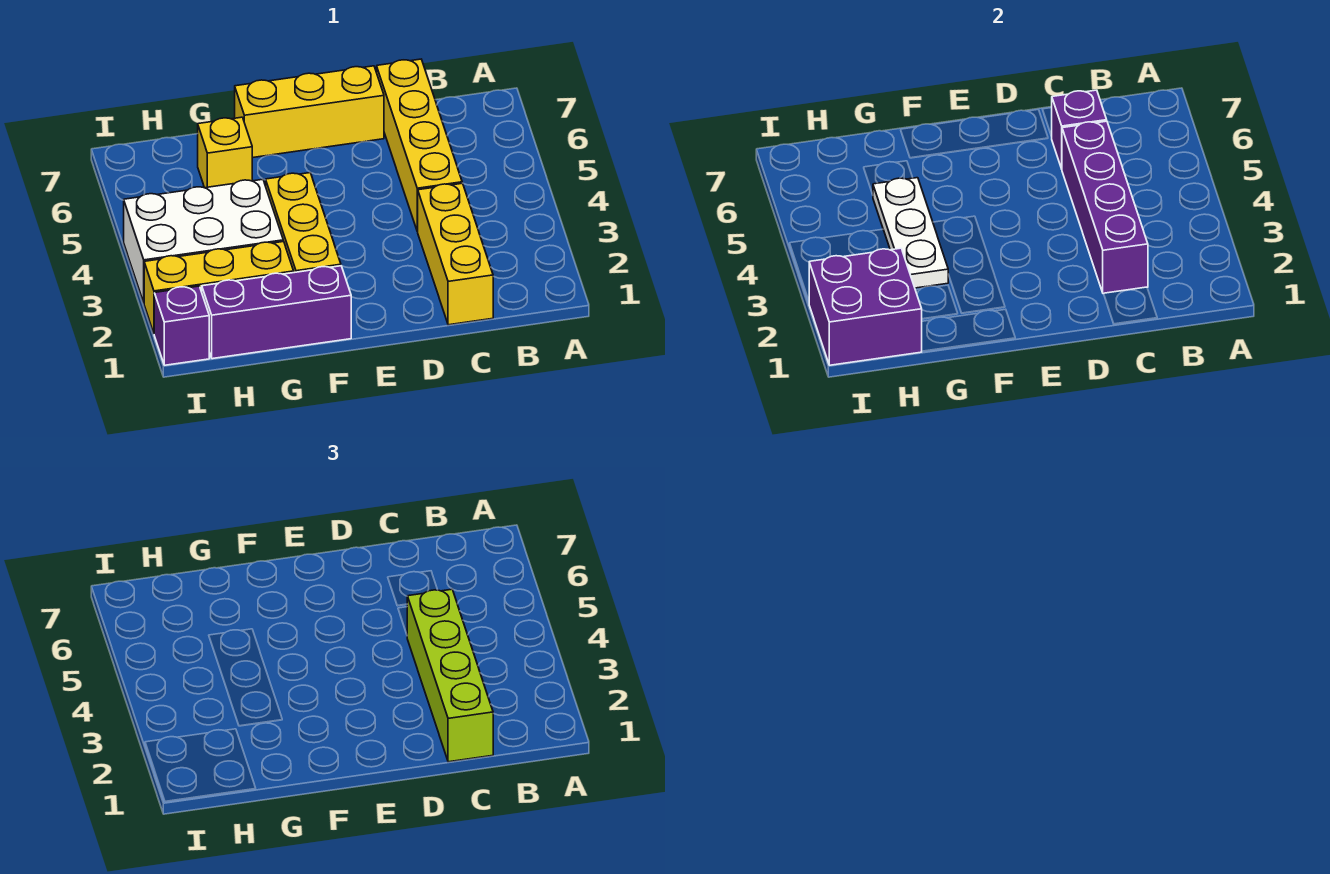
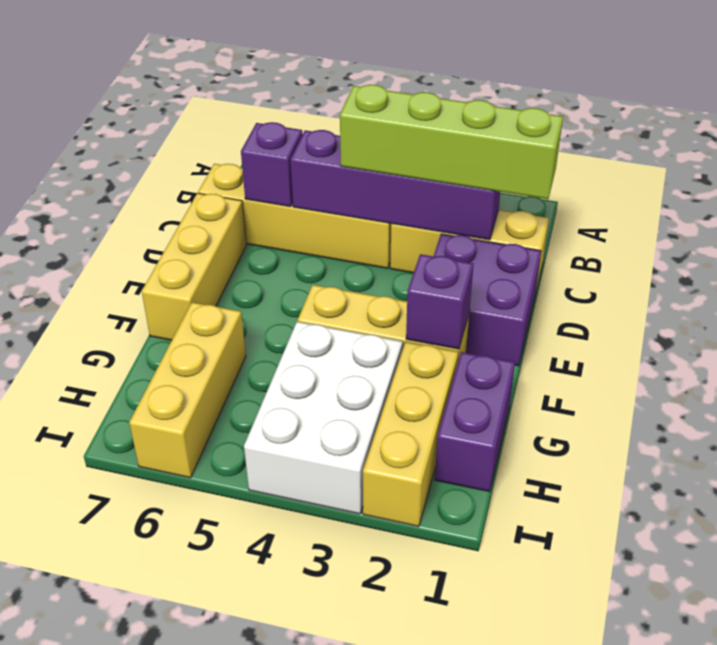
purple brick F1:H1 level 1 -> purple brick G1:H1 level 1
white plate G3:G5 level 2 -> none
yellow brick G6 level 1 -> yellow brick G6:I6 level 1
purple brick H1:I2 level 2 -> purple brick D1:E2 level 1
purple brick I1 level 1 -> purple brick F2 level 2

